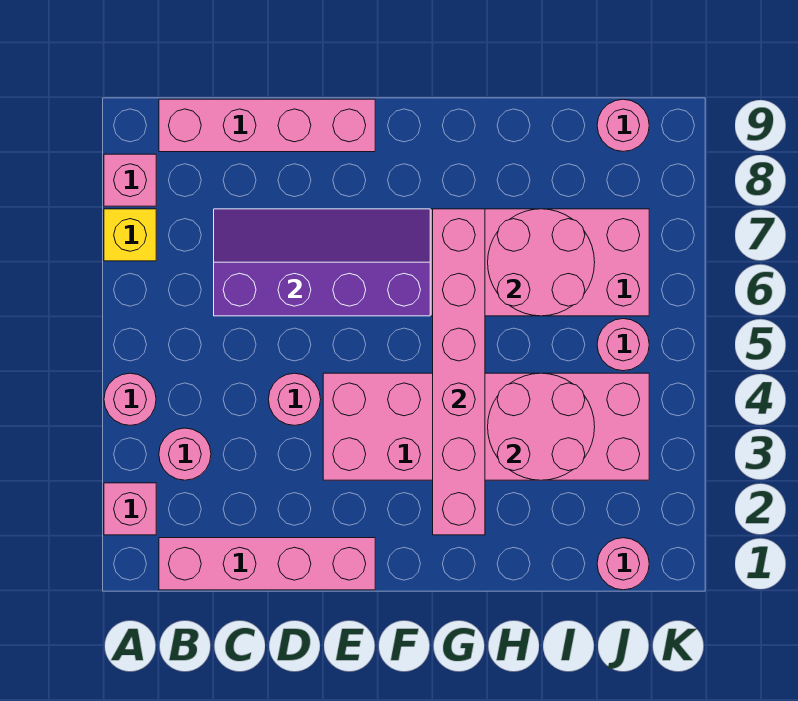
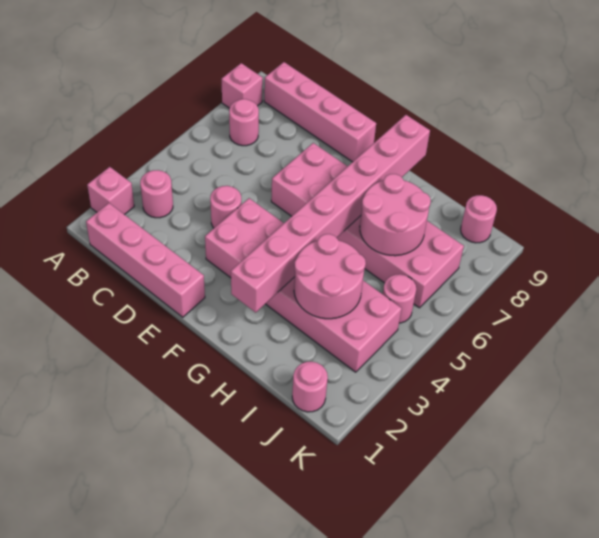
pink round brick A4 level 1 -> pink round brick B7 level 1
yellow brick A7 level 1 -> none
purple slope C6:F7 level 2 top 6 -> none
pink brick G2:G7 level 2 -> pink brick G2:G9 level 2

